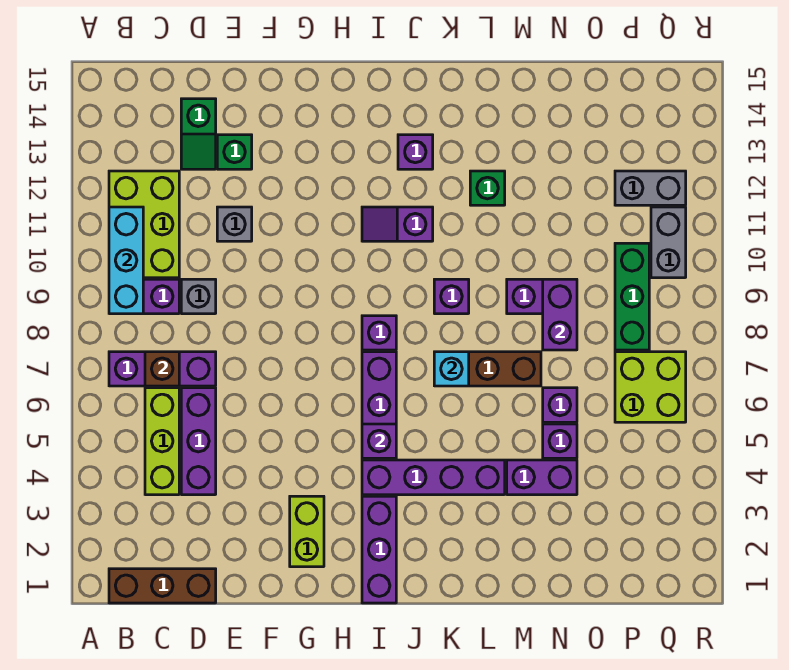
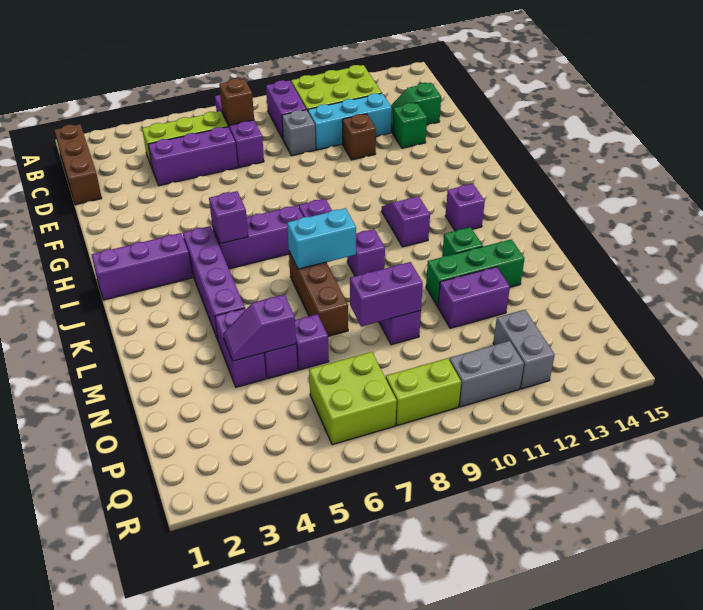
cyan brick B9:B11 level 2 -> cyan brick D10:D12 level 1
grey brick E11 level 1 -> brown brick E11 level 1
lime brick G2:G3 level 1 -> lime brick Q8:Q9 level 1
cyan brick K7 level 2 -> cyan brick K7:K8 level 2
none -> purple slope N4:N5 level 2 top 5
none -> purple brick N11:N12 level 1
green brick P8:P10 level 1 -> green brick M11:M13 level 1

